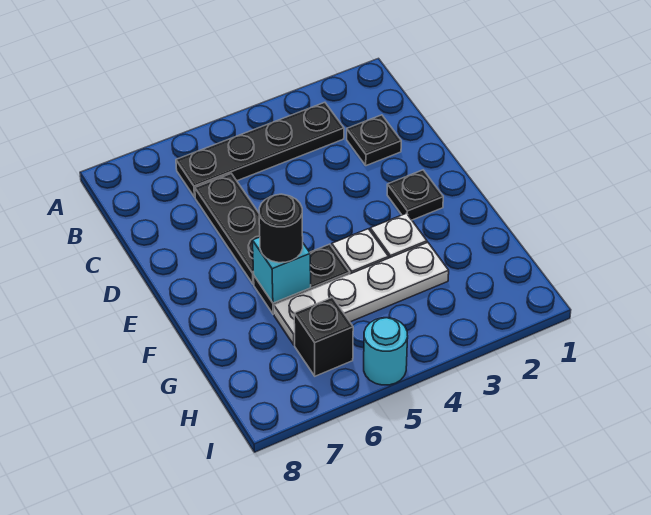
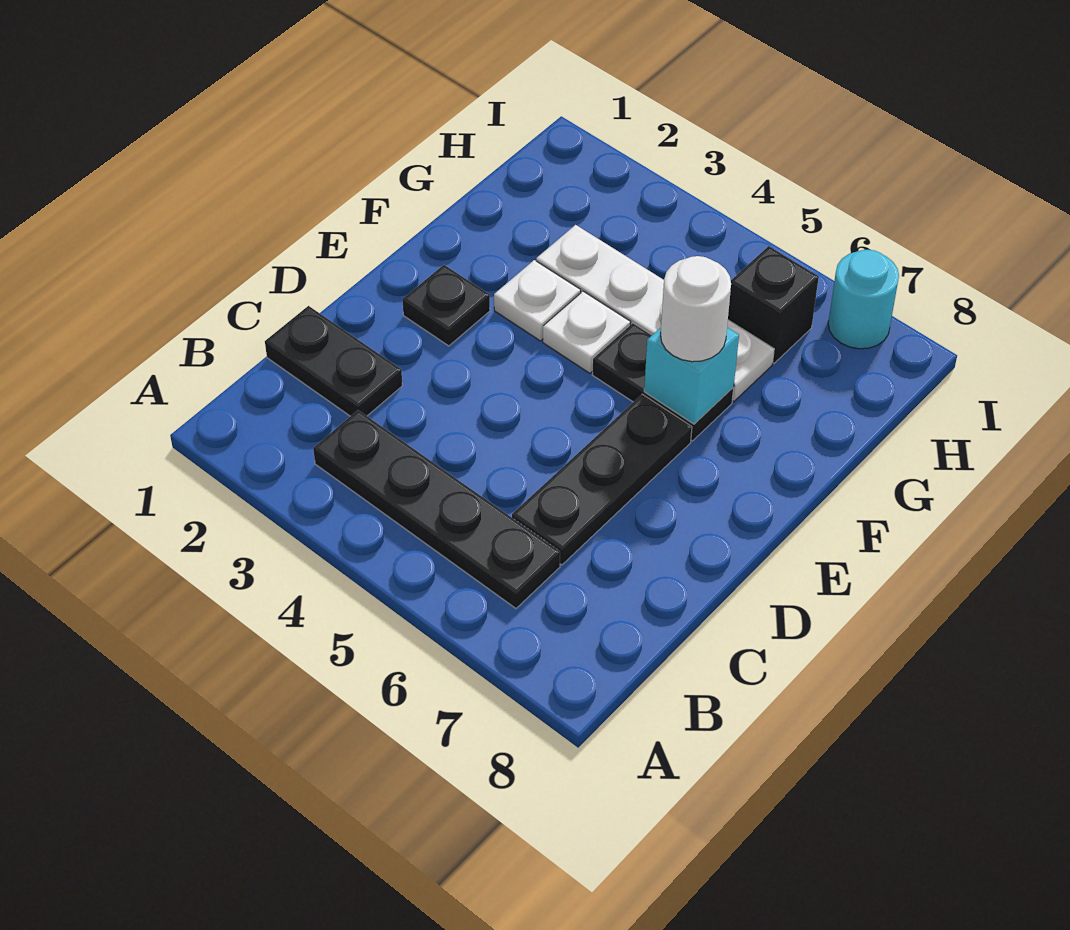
black plate C2 level 1 -> black plate C1:C2 level 1
black round brick F6 level 3 -> white round brick F6 level 3
cyan round brick I5 level 1 -> cyan round brick I7 level 1

